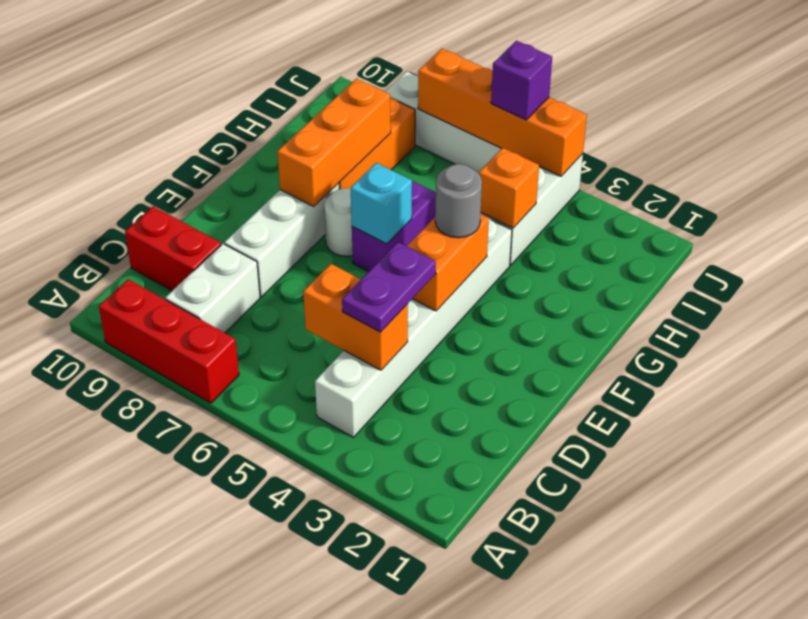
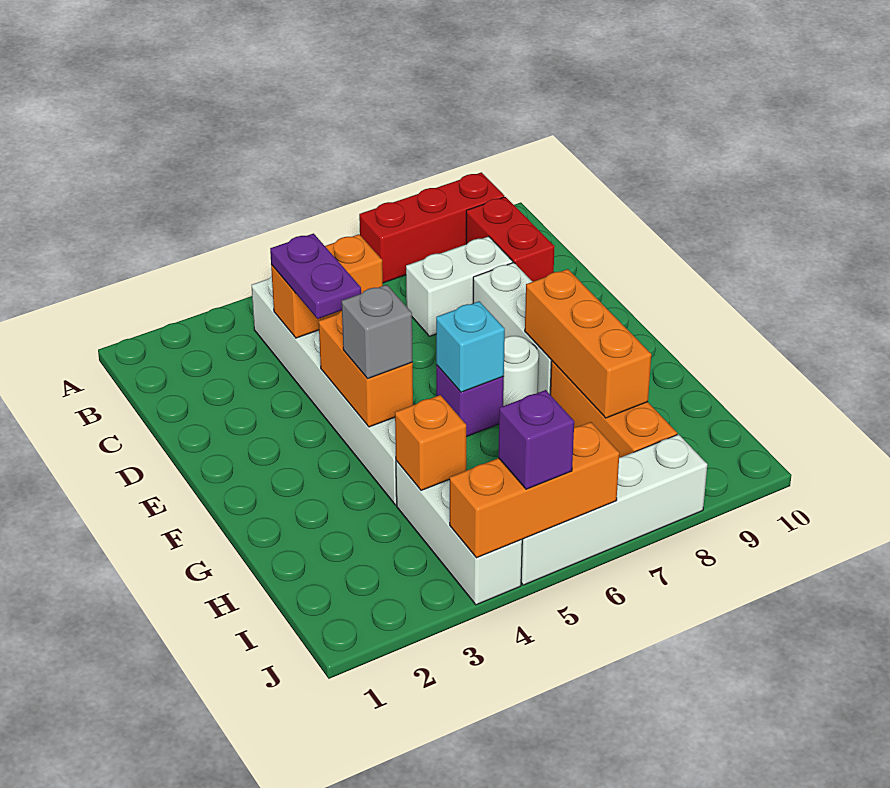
white brick B8:C8 level 1 -> white brick C7:C8 level 1
red brick C9:C10 level 1 -> red brick B9:C9 level 1
grey round brick F4 level 3 -> grey brick F4 level 3
purple brick F6:G6 level 1 -> purple brick F6 level 1
orange brick J4:J7 level 2 -> orange brick J4:J6 level 2

